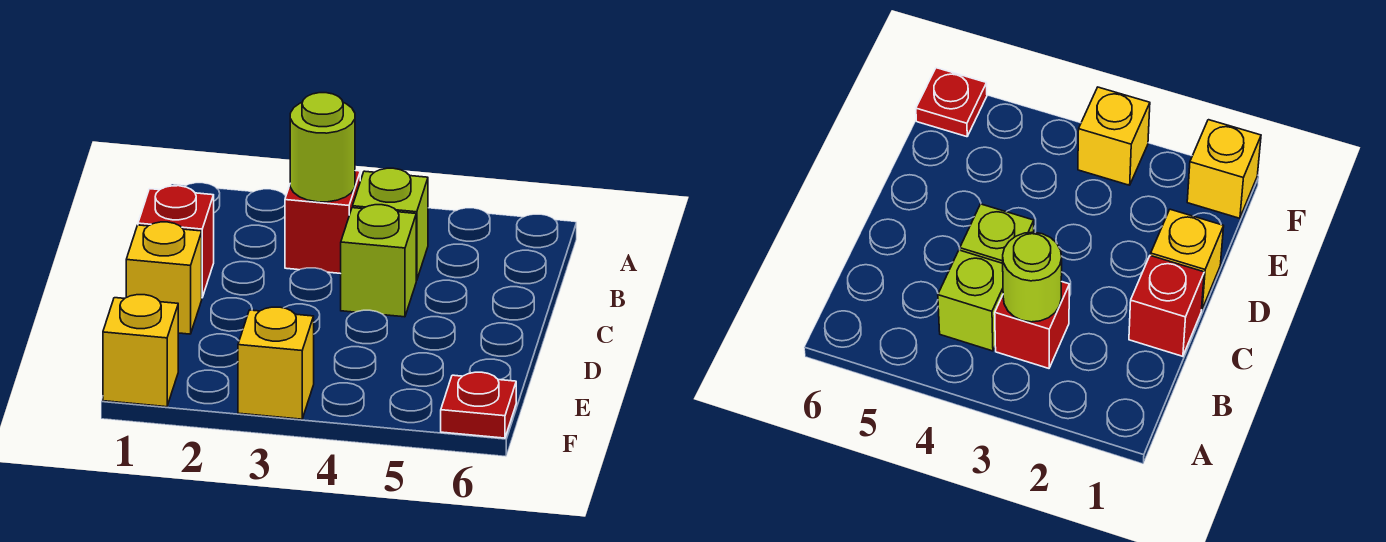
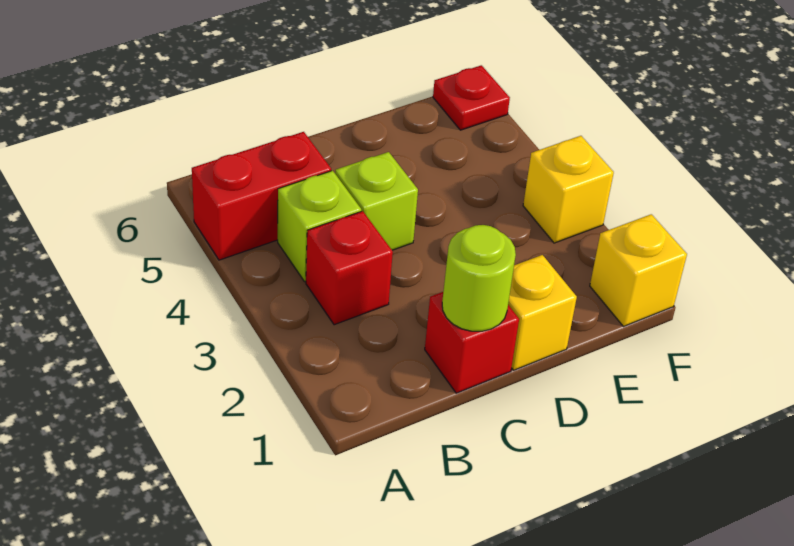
none -> red brick A5:B5 level 1
lime round brick B3 level 2 -> lime round brick C1 level 2

